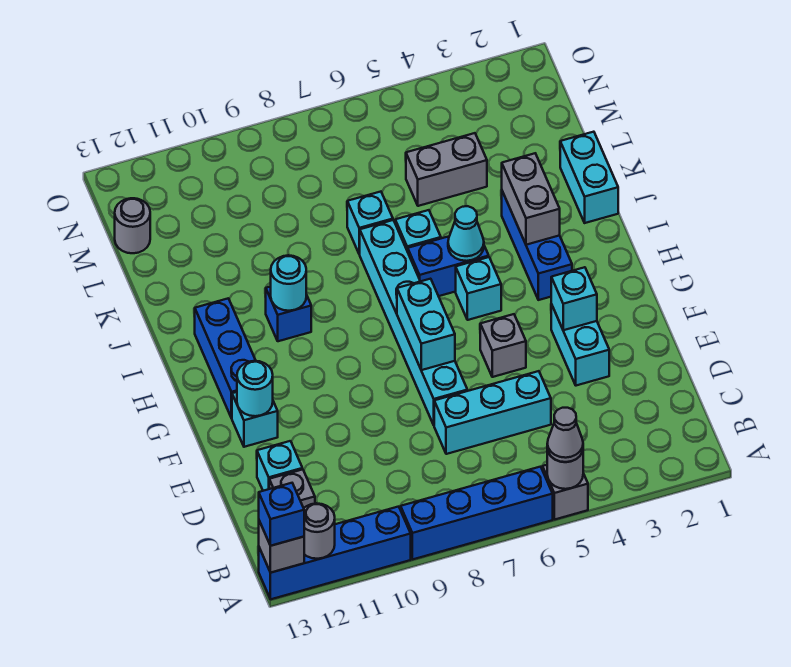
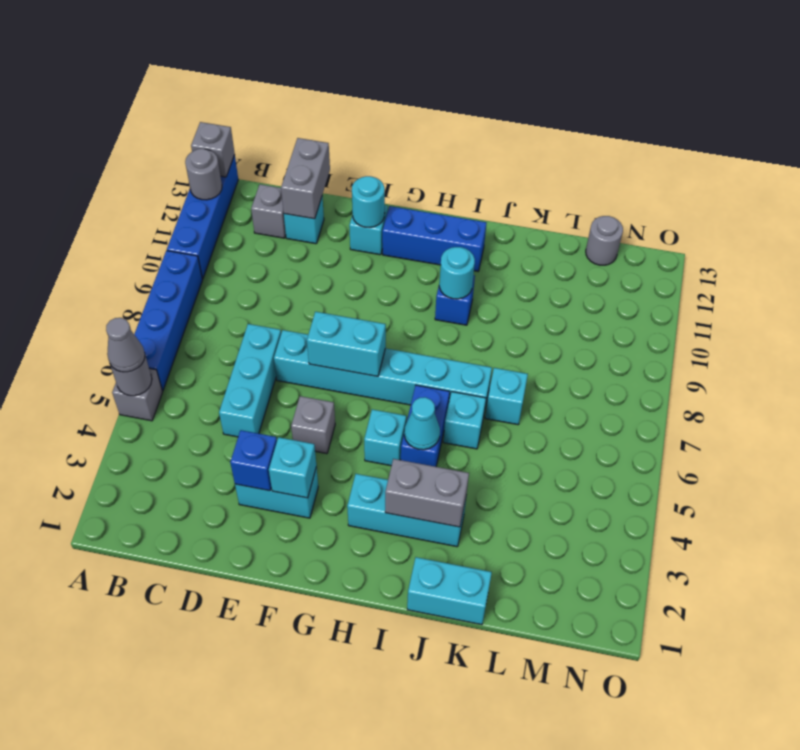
blue brick A13 level 3 -> blue brick E3 level 2
blue brick H3:J3 level 1 -> cyan brick H3:J3 level 1
grey brick L4:L5 level 1 -> grey brick D12:D13 level 2

